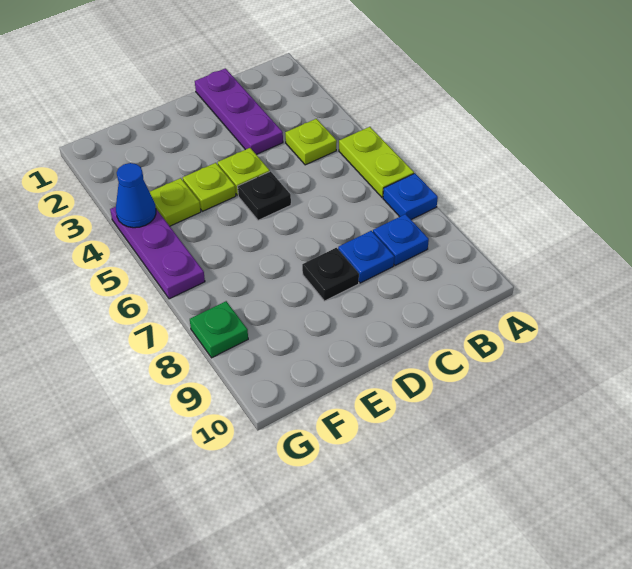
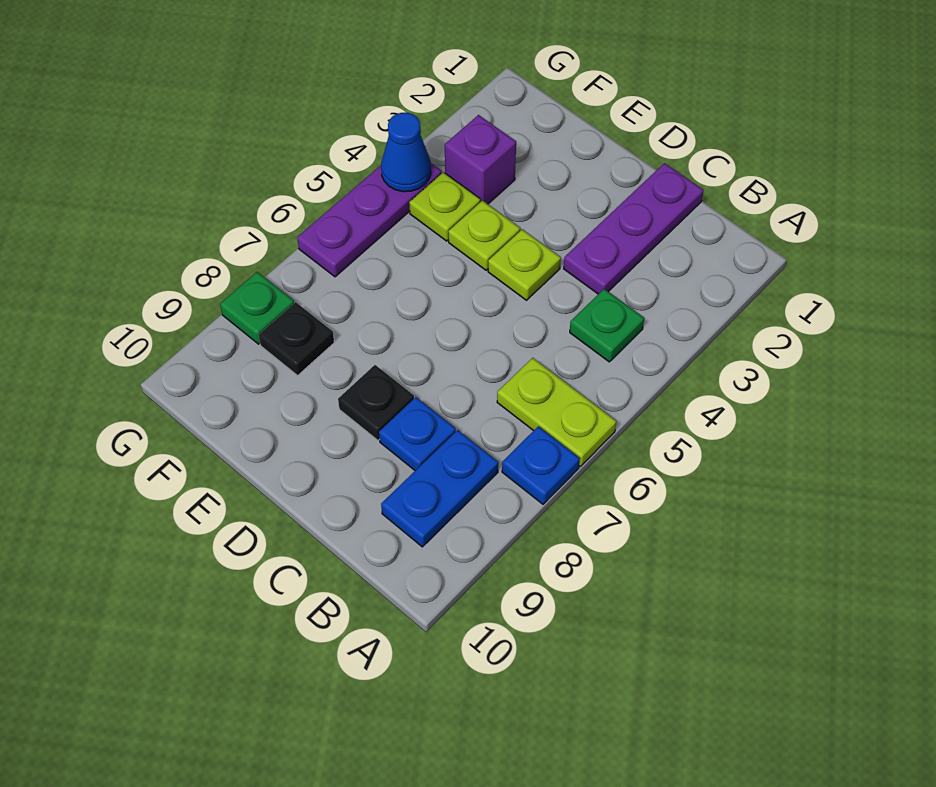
lime plate A5:A6 level 1 -> lime plate A6:B6 level 1
lime plate B4 level 1 -> green plate B4 level 1
blue plate B8 level 1 -> blue plate B8:B9 level 1
black plate D5 level 1 -> black plate F8 level 1
none -> purple brick F3 level 1

